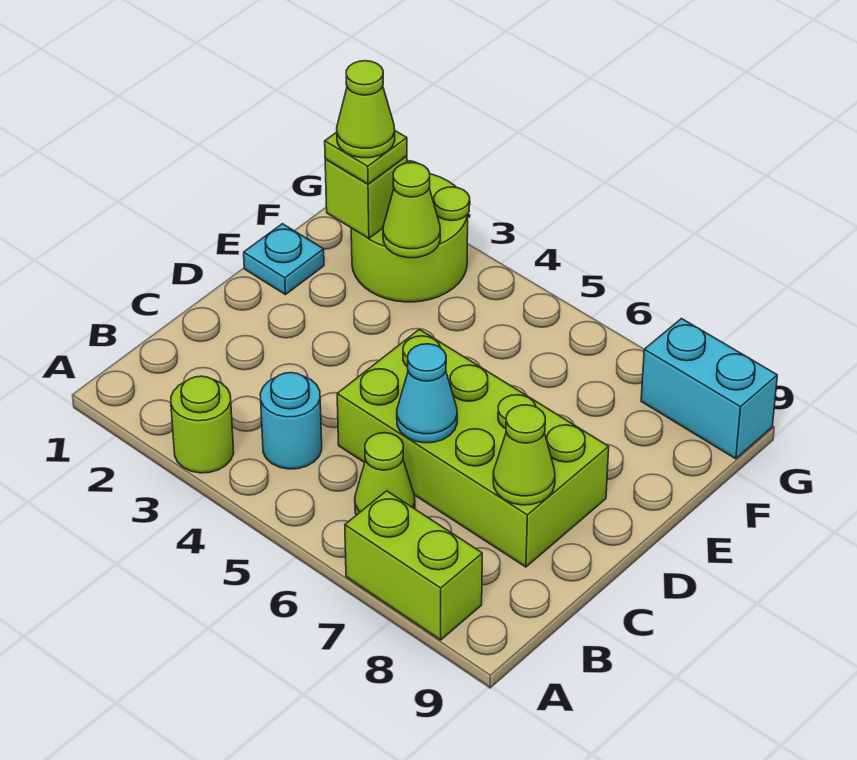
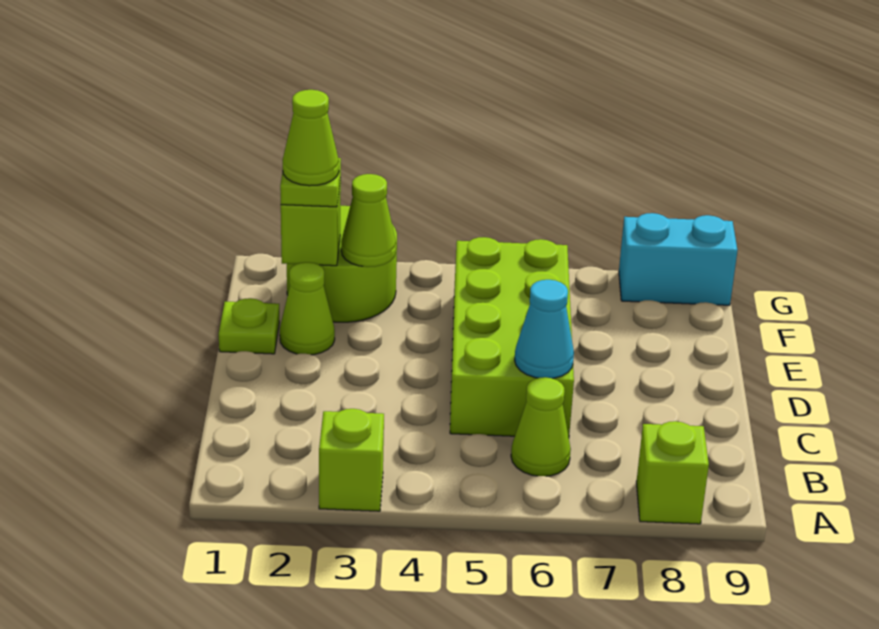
lime round brick A3 level 1 -> lime brick A3 level 1
lime brick A7:A8 level 1 -> lime brick A8 level 1
cyan round brick B4 level 1 -> none
lime brick C5:D8 level 1 -> lime brick C5:F6 level 1
lime cone C8 level 2 -> lime cone E2 level 1
cyan plate E1 level 1 -> lime plate E1 level 1

